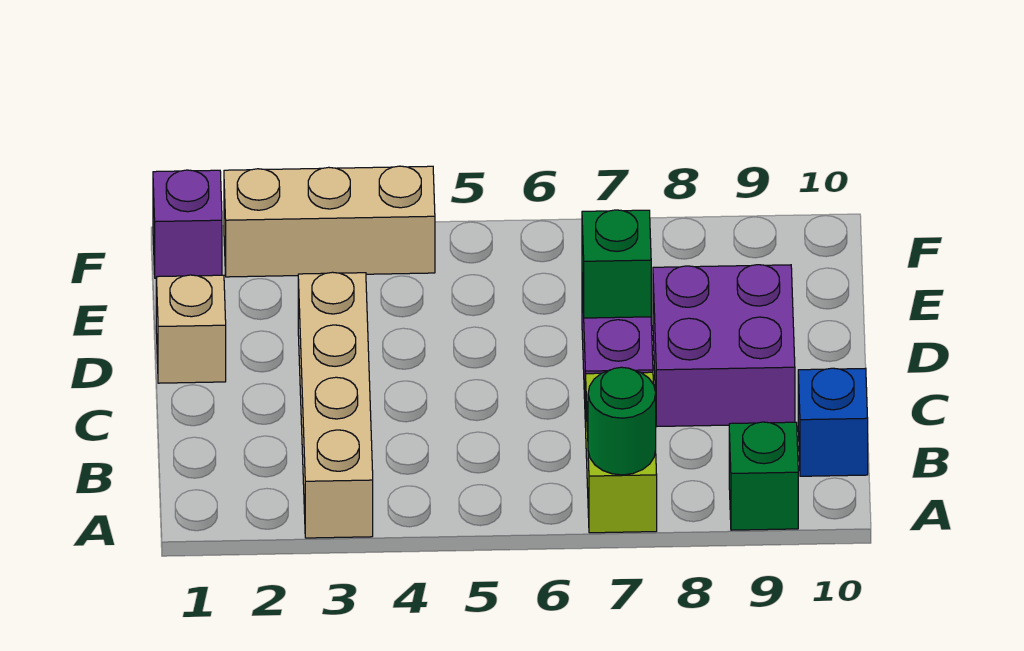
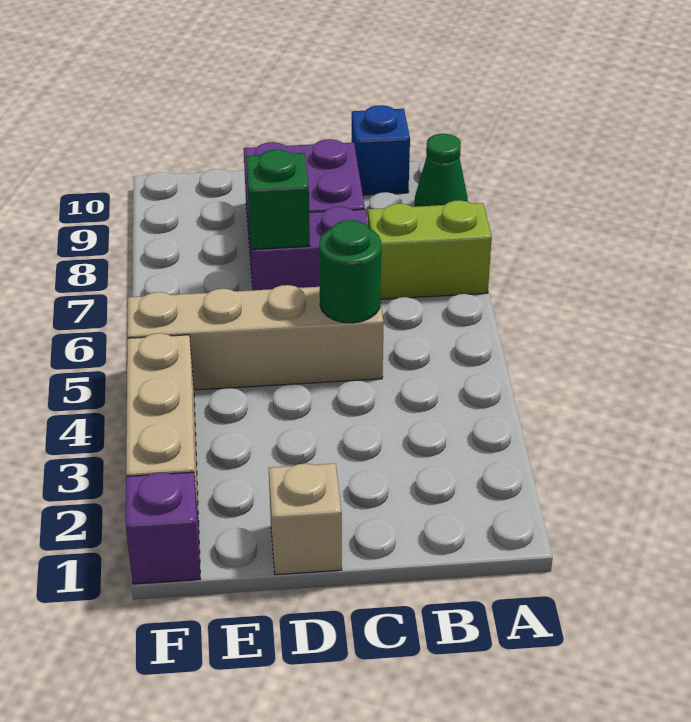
tan brick A3:D3 level 1 -> tan brick C5:F5 level 1
green round brick A7 level 2 -> green round brick C5 level 2
green brick A9 level 1 -> green cone A9 level 1

